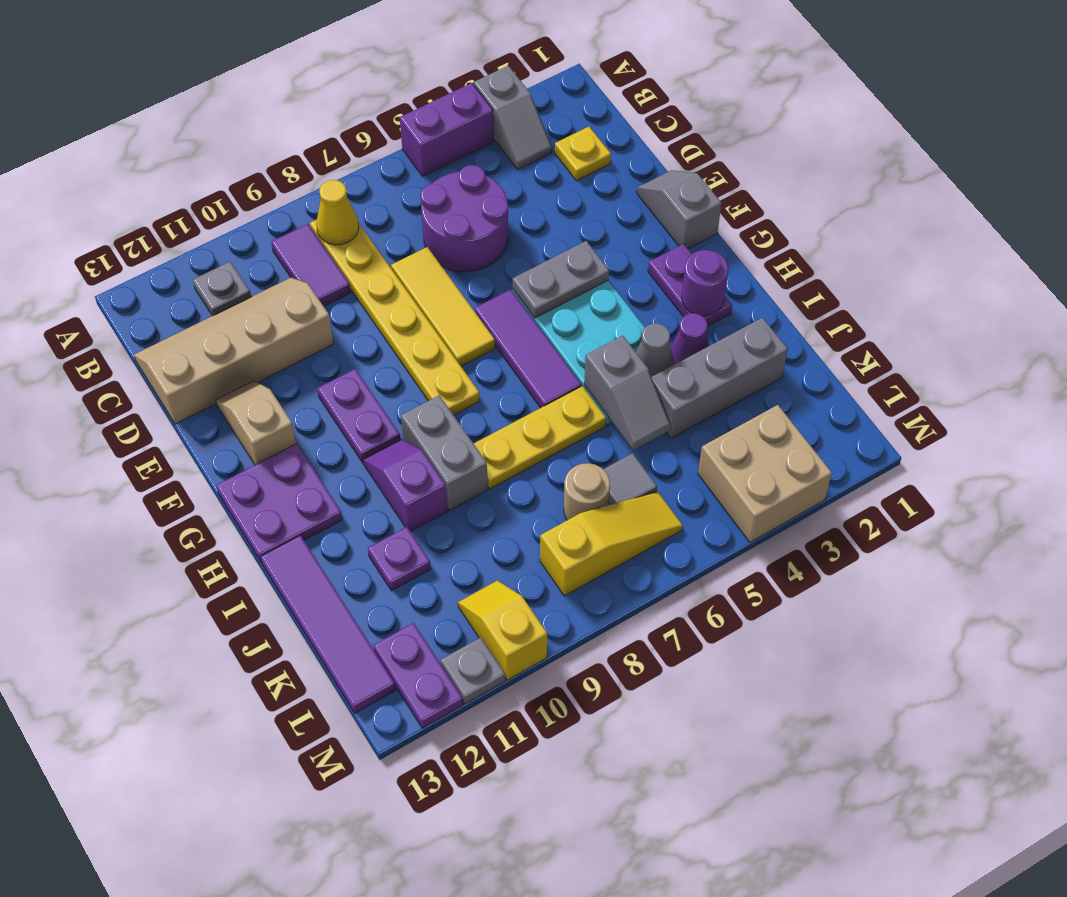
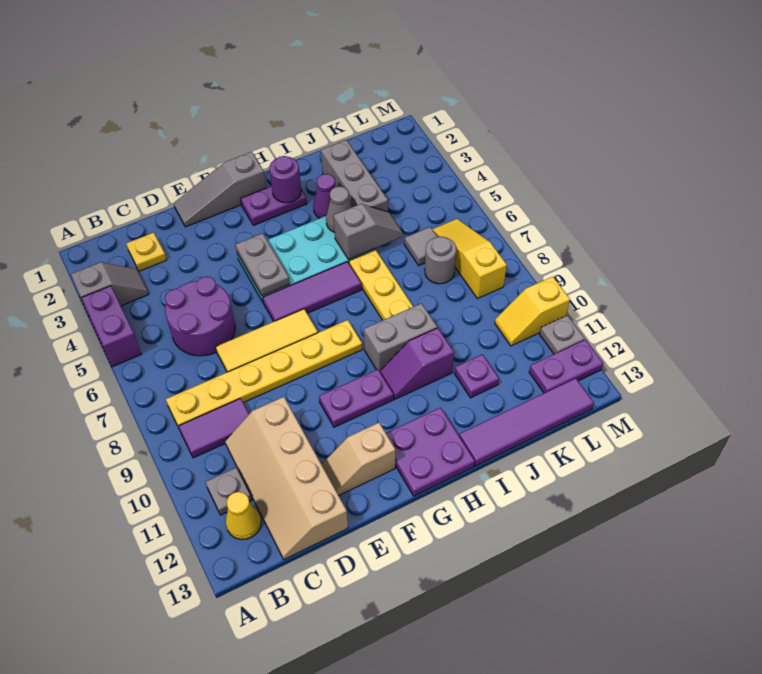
yellow cone B8 level 2 -> yellow cone B12 level 1
grey slope E1:F1 level 1 top F -> grey slope E1:G1 level 1 top G
tan round brick K7 level 1 -> grey round brick K7 level 1
tan brick L3:M4 level 1 -> none

